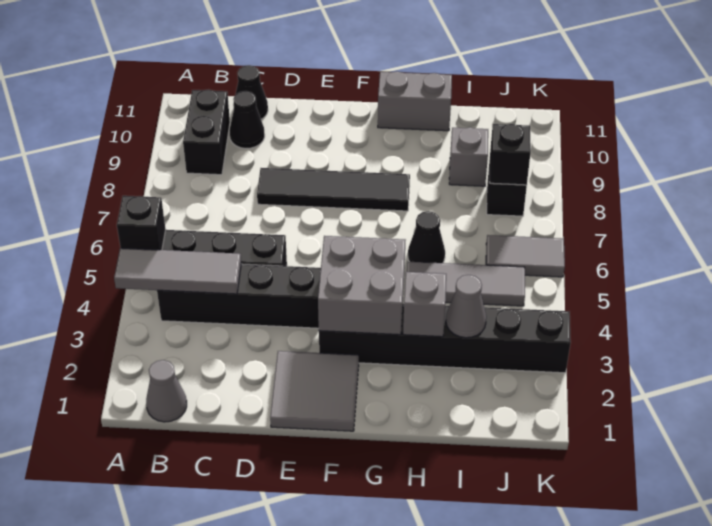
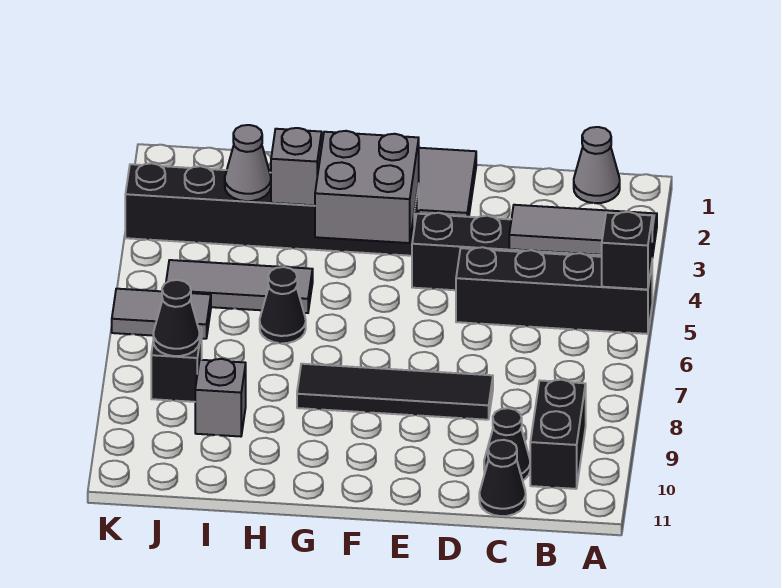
grey brick G11:H11 level 1 -> none
black brick J8 level 2 -> black cone J8 level 2

